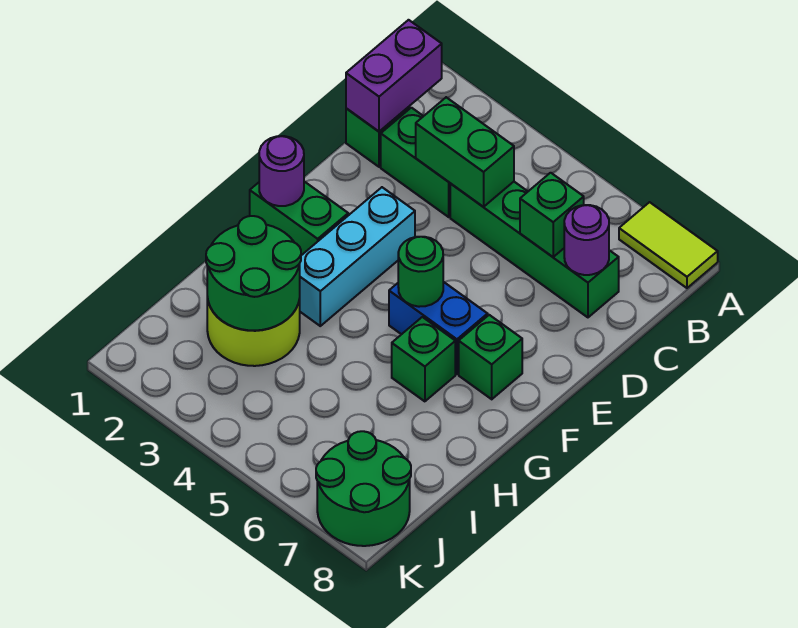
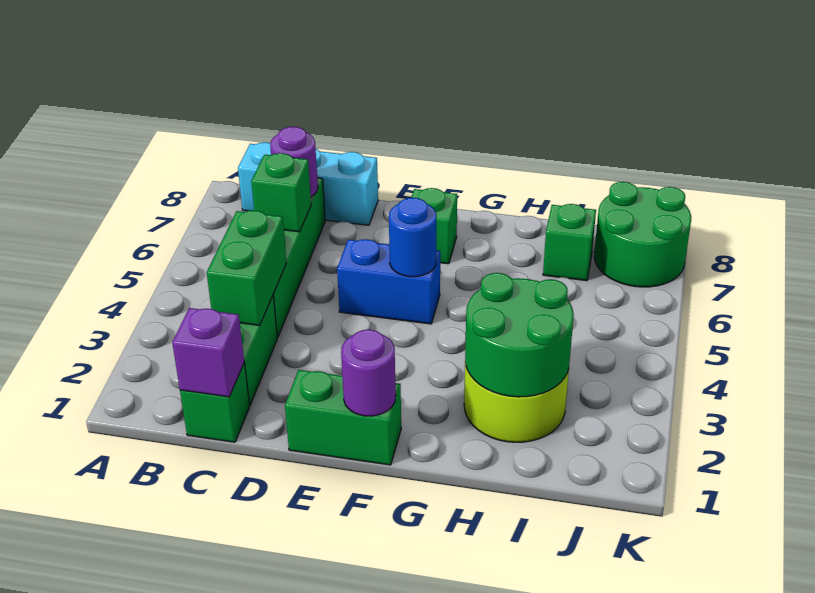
lime tile A7:A8 level 1 -> none
purple brick B1:C1 level 2 -> purple brick C1 level 2
cyan brick E3:G3 level 1 -> cyan brick B8:D8 level 1
green brick F1:F2 level 1 -> green brick E1:F1 level 1
blue brick F5:F6 level 1 -> blue brick E5:F5 level 1
green round brick F5 level 2 -> blue round brick F5 level 2
green brick G6 level 1 -> green brick I7 level 1

